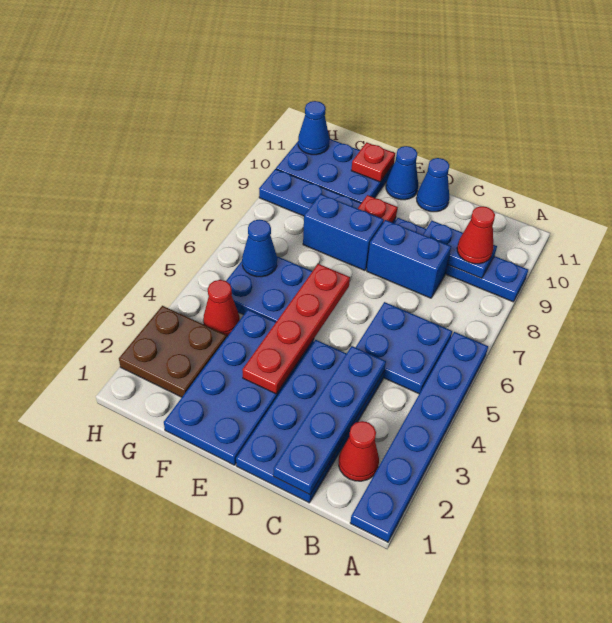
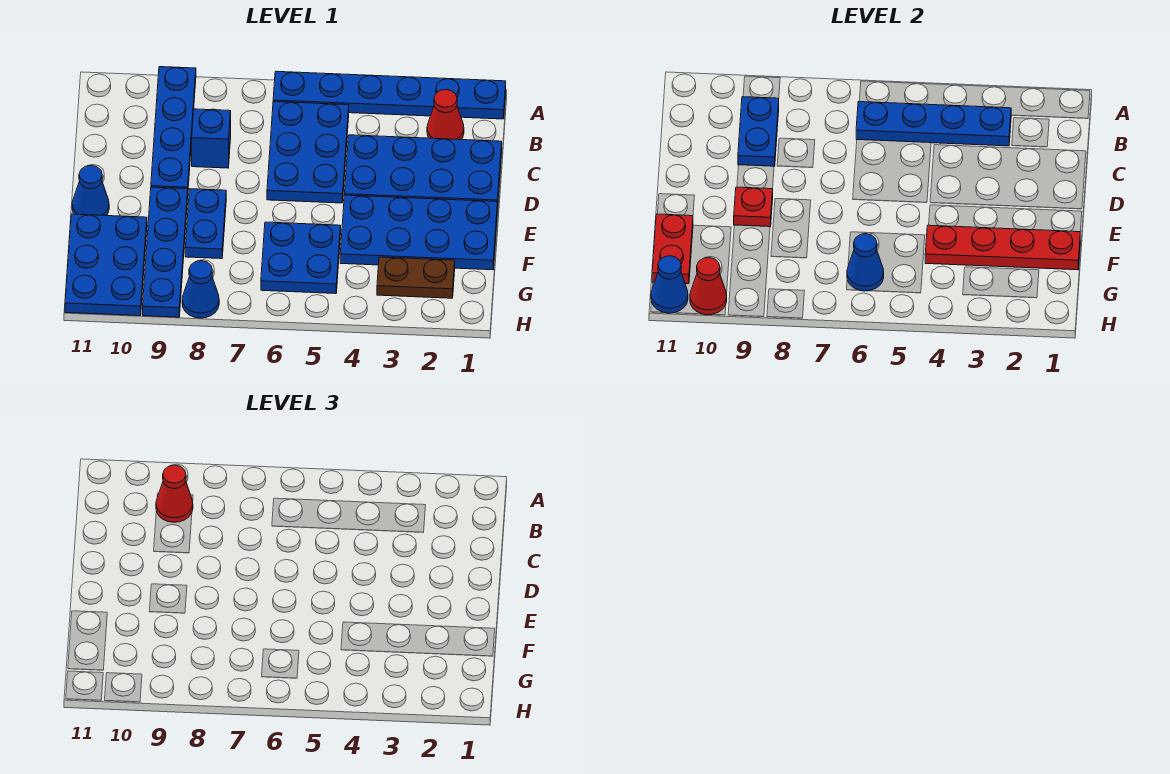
blue plate B5:C6 level 1 -> blue plate B5:D6 level 1
blue plate C1:C4 level 2 -> blue plate B3:B6 level 2
blue brick C8:D8 level 1 -> blue brick C8 level 1
blue cone D11 level 1 -> blue cone H8 level 1
red plate E3:E6 level 2 -> red plate F1:F4 level 2
blue brick E8:F8 level 1 -> blue plate E8:F8 level 1
red plate F11 level 2 -> red plate F11:G11 level 2
brown plate G2:H3 level 1 -> brown plate G2:G3 level 1
red cone G4 level 1 -> red cone H10 level 2

